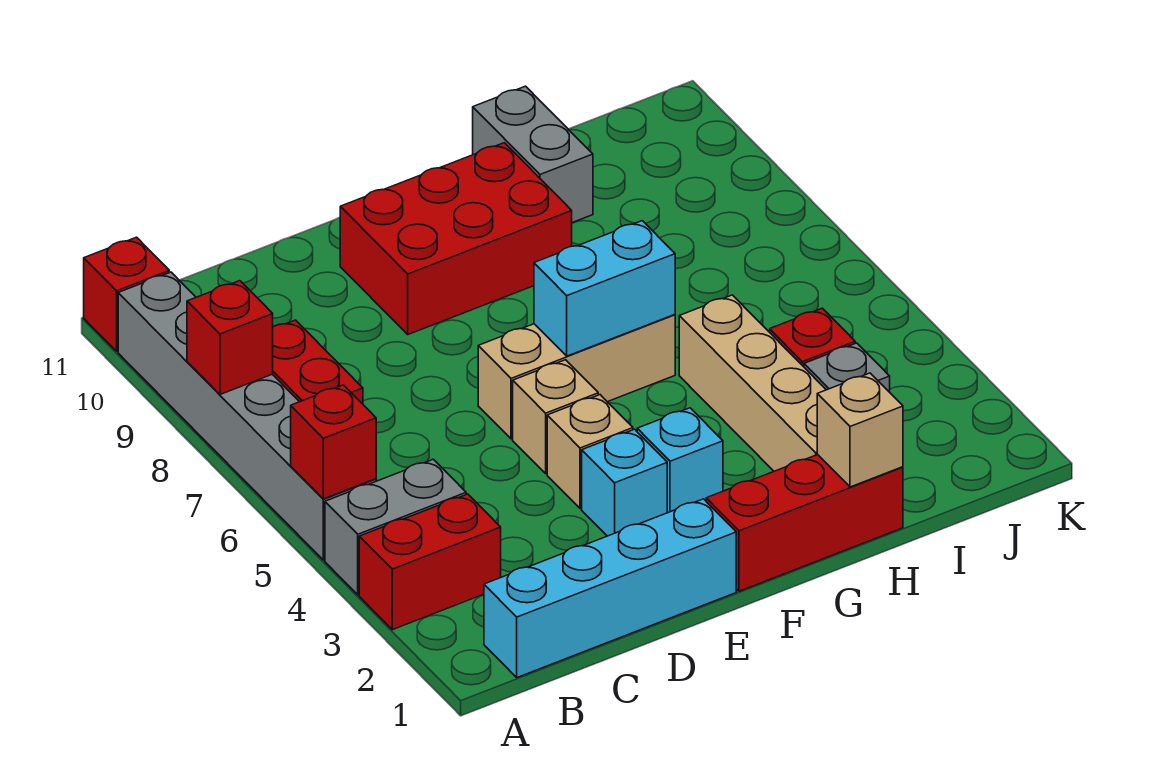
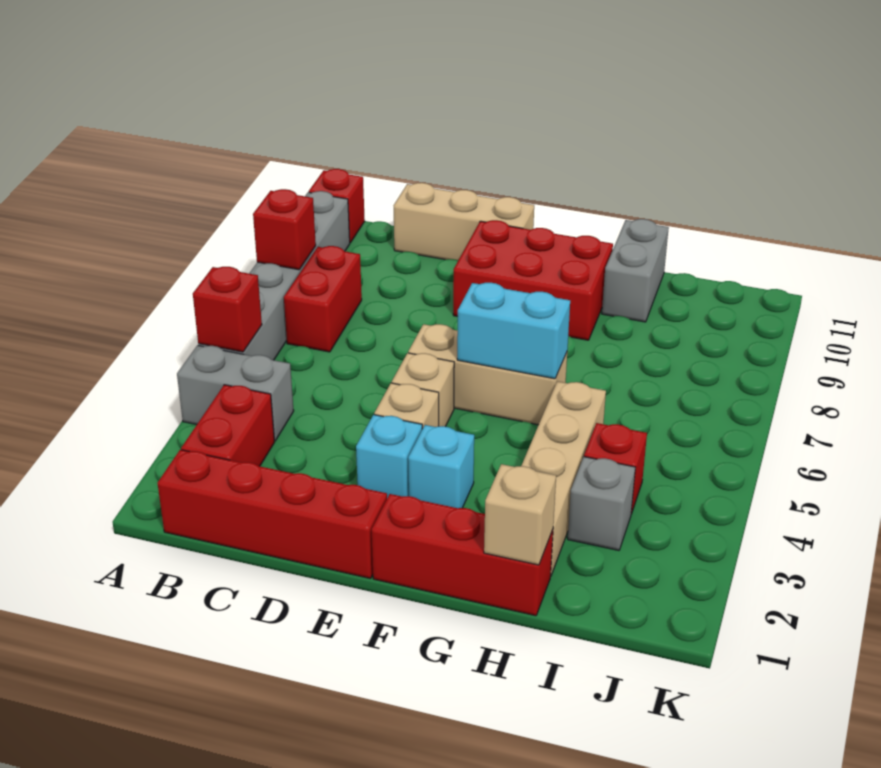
red brick A3:B3 level 1 -> red brick B2:B3 level 1
cyan brick B1:E1 level 1 -> red brick B1:E1 level 1
none -> tan brick C11:E11 level 1

